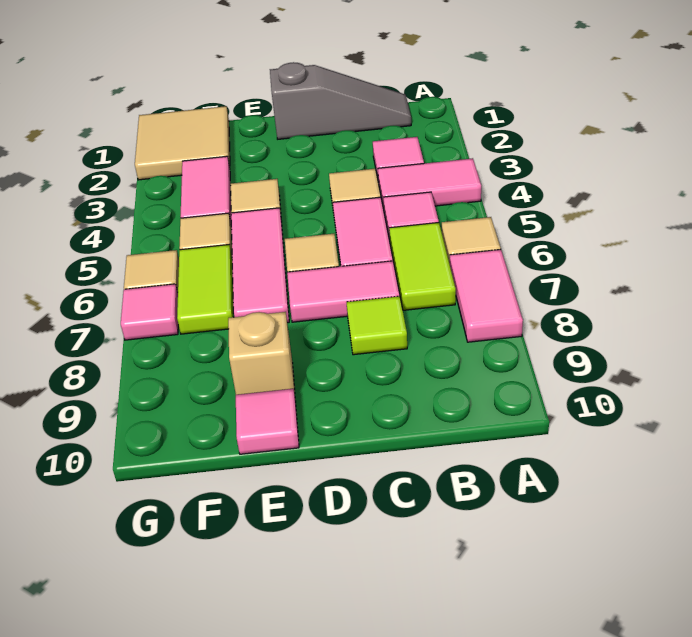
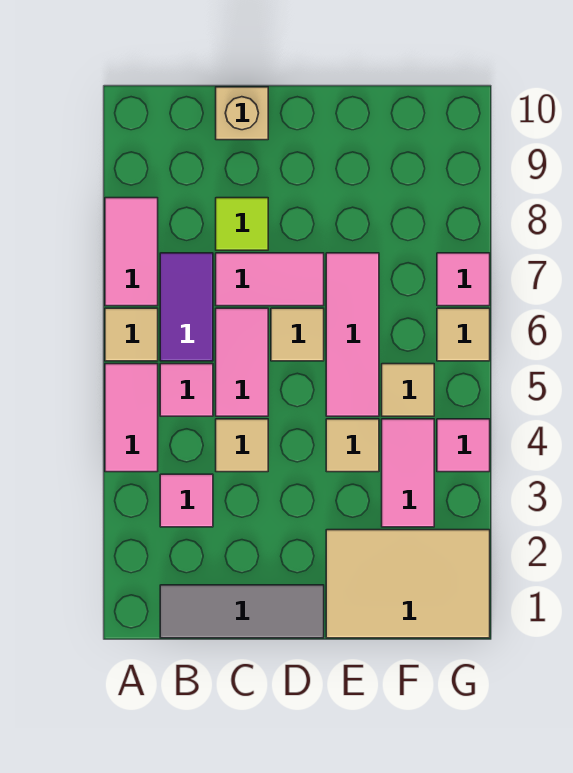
pink tile A4:B4 level 1 -> pink tile A4:A5 level 1
grey slope B1:D1 level 1 top D -> grey tile B1:D1 level 1
lime tile B6:B7 level 1 -> purple tile B6:B7 level 1
tan brick E9 level 1 -> tan brick C10 level 1
pink tile E10 level 1 -> pink tile G4 level 1
tan tile F1:G2 level 1 -> tan tile E1:G2 level 1
lime tile F6:F7 level 1 -> none

